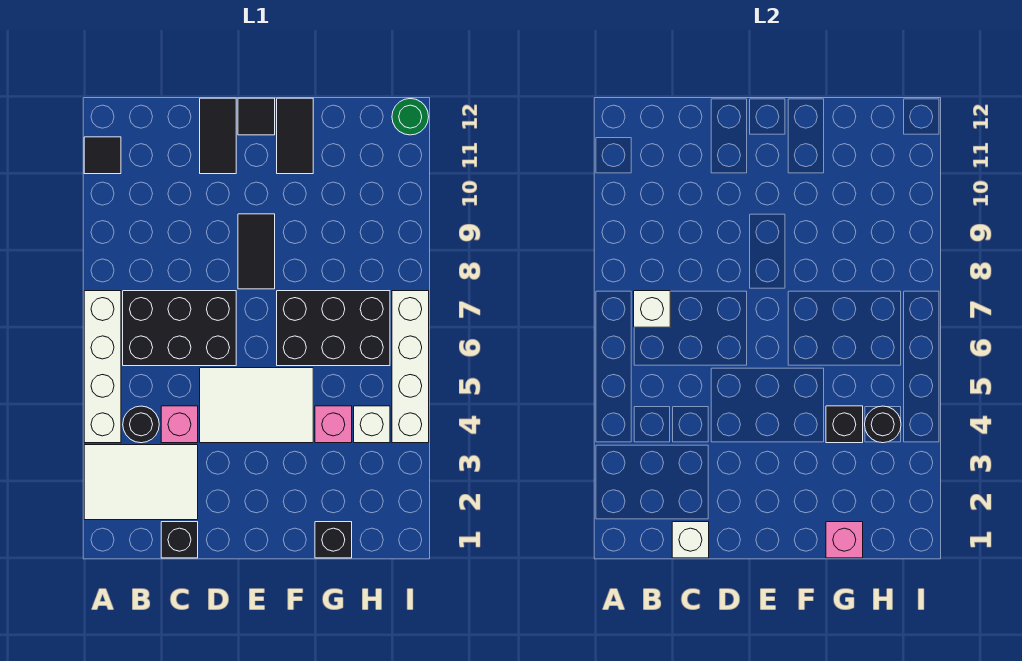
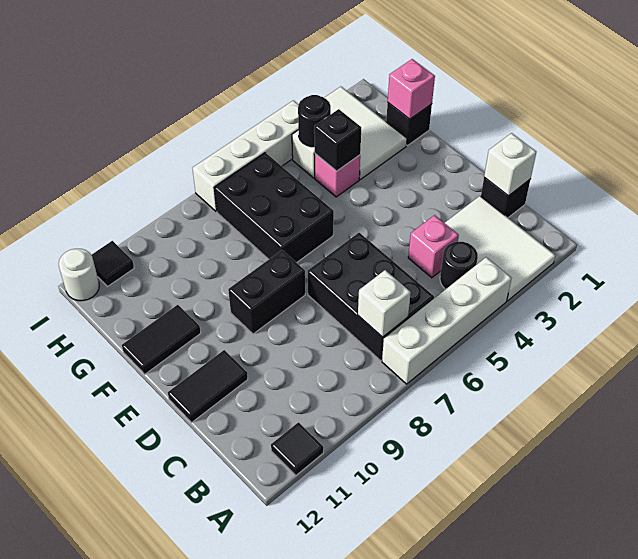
white tile D4:F5 level 1 -> white tile G2:I3 level 1
black tile E8:E9 level 1 -> black brick E8:E9 level 1
black tile E12 level 1 -> black tile I11 level 1
green round brick I12 level 1 -> white round brick I12 level 1

